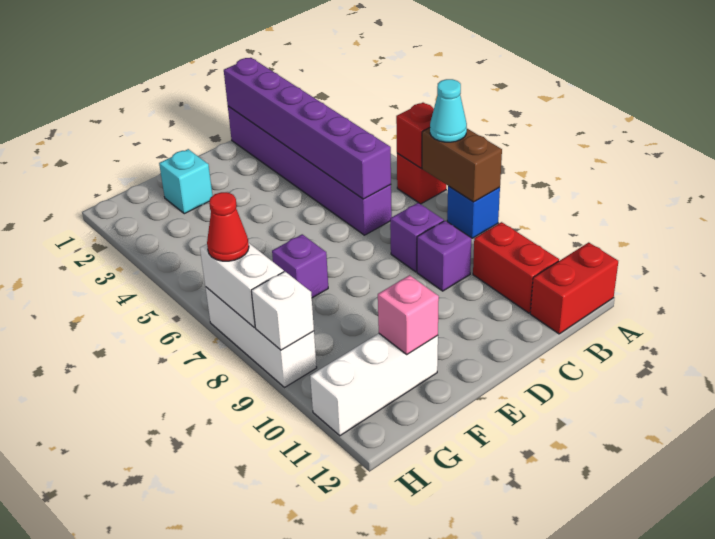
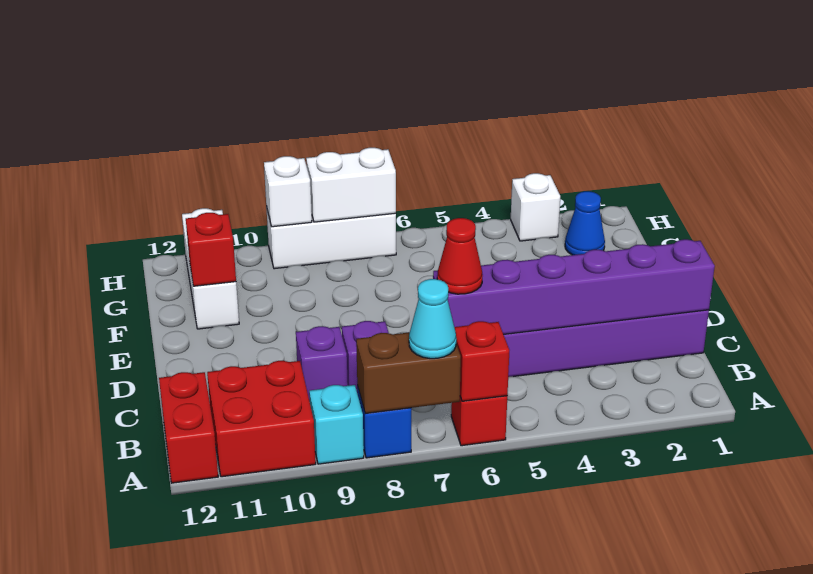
red brick B10:B11 level 1 -> red brick A10:B11 level 1
cyan brick F2 level 1 -> cyan brick A9 level 1
purple brick F7 level 1 -> none
pink brick F11 level 2 -> red brick F11 level 2
none -> blue cone G2 level 1
none -> white brick H3 level 1
red cone H7 level 3 -> red cone C6 level 3

